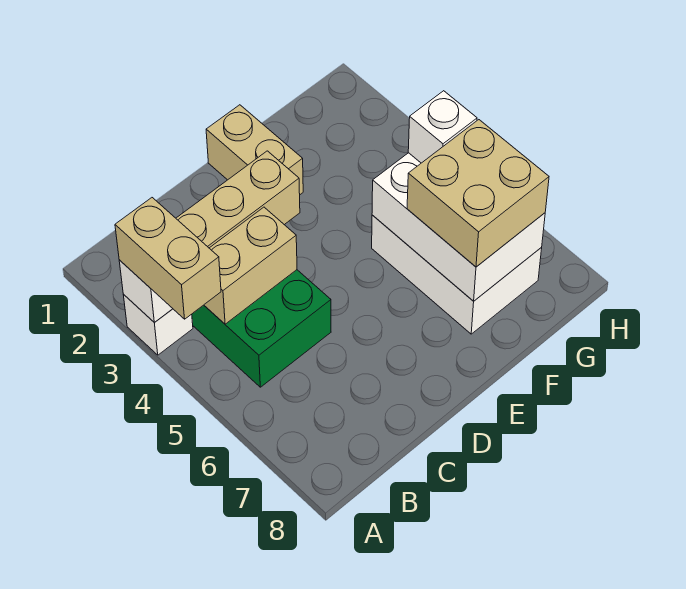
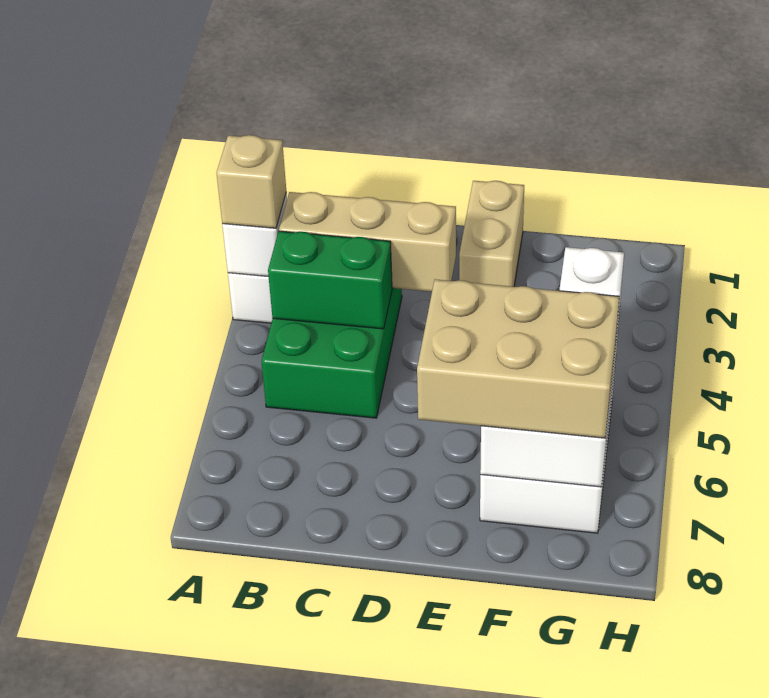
tan brick A3:A4 level 3 -> tan brick A3 level 3
tan brick B4:C4 level 2 -> green brick B4:C4 level 2
tan brick F6:G7 level 3 -> tan brick E6:G7 level 3

